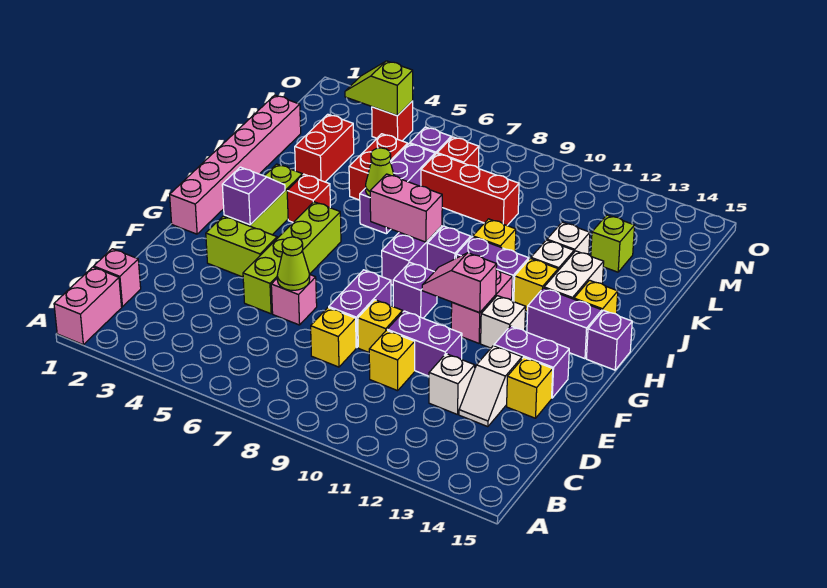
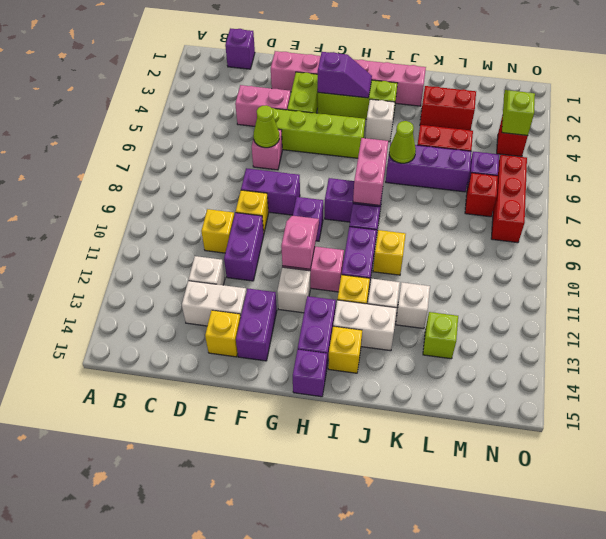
pink brick A1:B1 level 1 -> pink brick D4:E4 level 1
pink brick C1 level 1 -> purple brick C1 level 1
yellow brick D8 level 1 -> none
white slope D13:E13 level 1 top E -> white brick D13:E13 level 1
pink brick G1:L1 level 1 -> pink brick E2:J2 level 1
red brick I4 level 1 -> white brick I4 level 1
red brick L7:L9 level 1 -> red brick N6:N8 level 1

